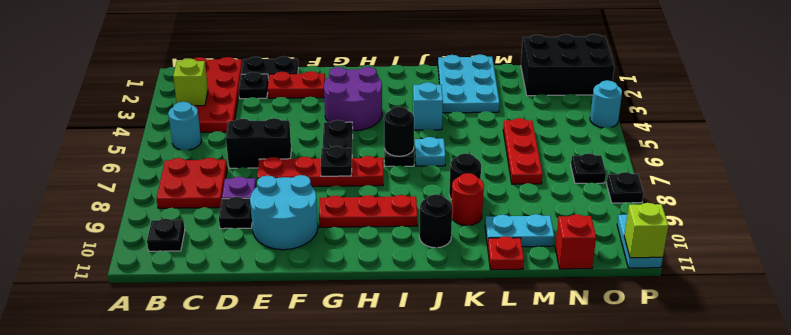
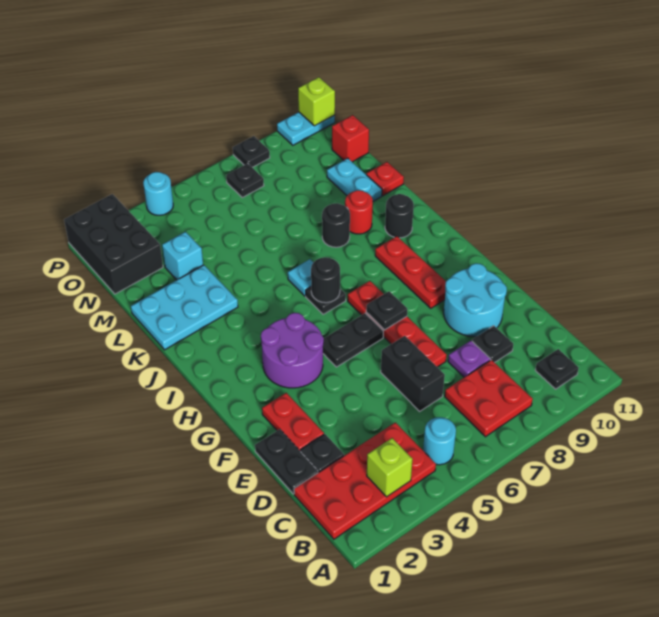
cyan brick J4 level 1 -> cyan brick M3 level 1
red plate M5:M7 level 1 -> none

